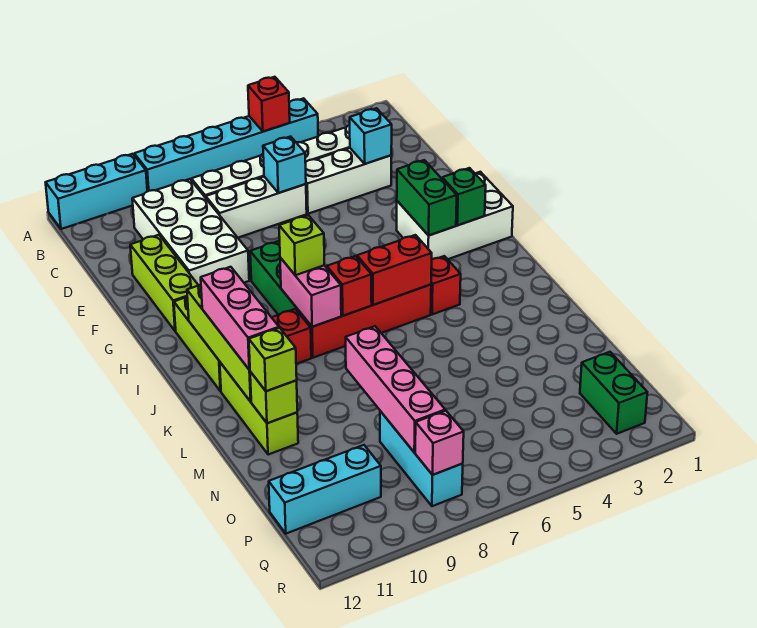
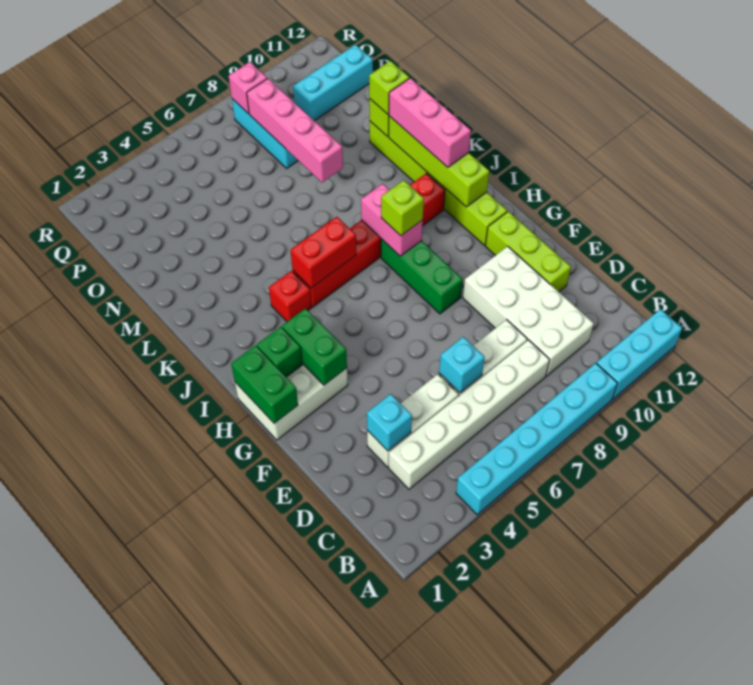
red brick A5 level 2 -> none
red brick J7 level 2 -> none
green brick P2:Q2 level 1 -> green brick G1:H1 level 2

